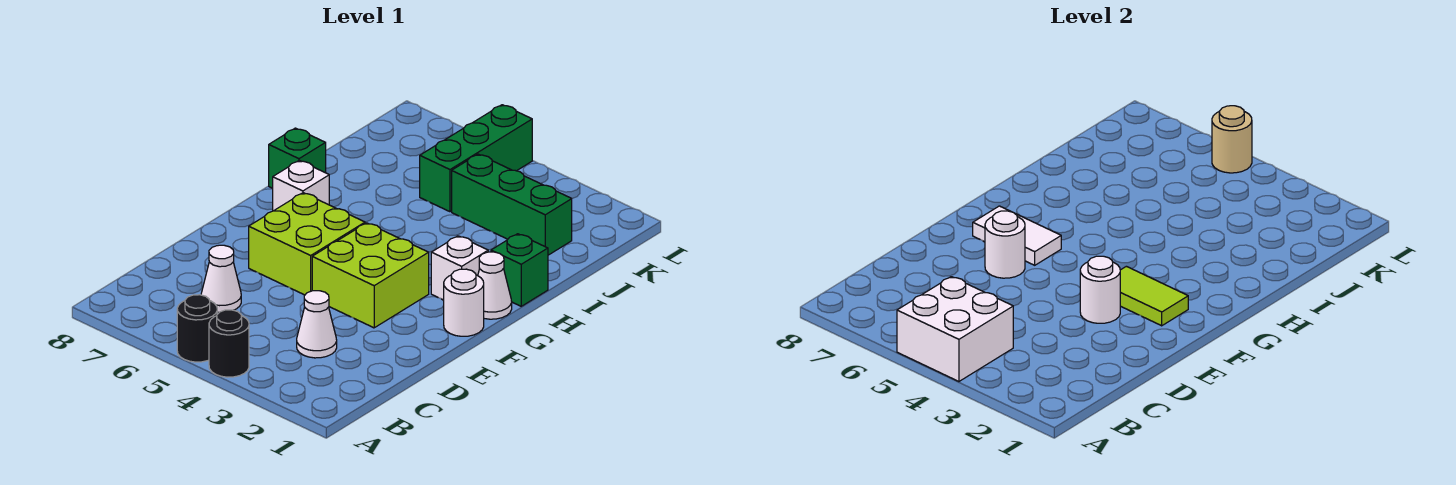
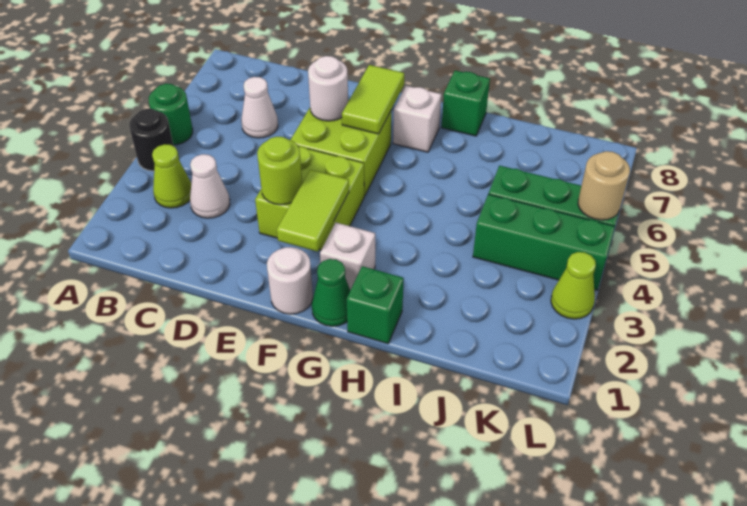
white brick A4:B5 level 2 -> none
black round brick A5 level 1 -> green round brick A5 level 1
none -> lime cone B3 level 1
white round brick E3 level 2 -> lime round brick E3 level 2
white tile F6:F7 level 2 -> lime tile F6:F7 level 2
white cone G1 level 1 -> green cone G1 level 1
green brick J2:J4 level 1 -> green brick J4:L4 level 1
none -> lime cone L3 level 1

